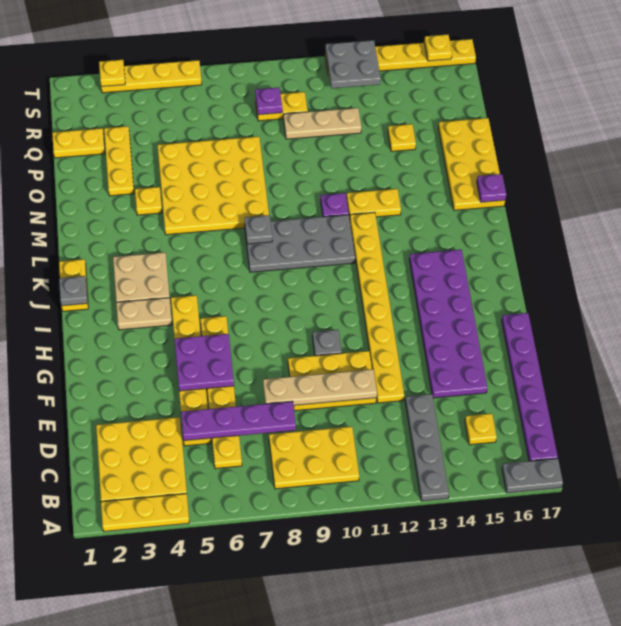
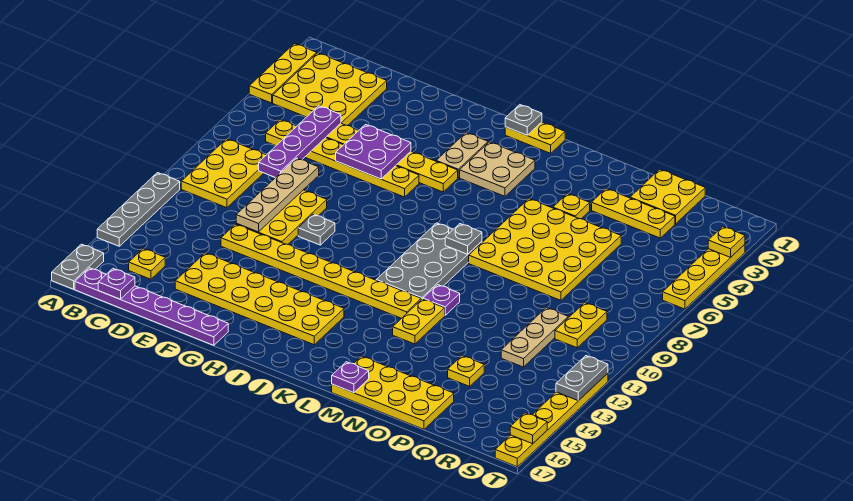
grey plate A13:D13 level 1 -> grey plate A11:A14 level 1
purple plate E14:J15 level 1 -> yellow plate E14:J15 level 1
yellow plate Q1:Q2 level 1 -> yellow plate P1:Q2 level 1
purple plate R9 level 2 -> purple plate C17 level 2
grey plate S12:T13 level 2 -> grey plate T12:T13 level 2

